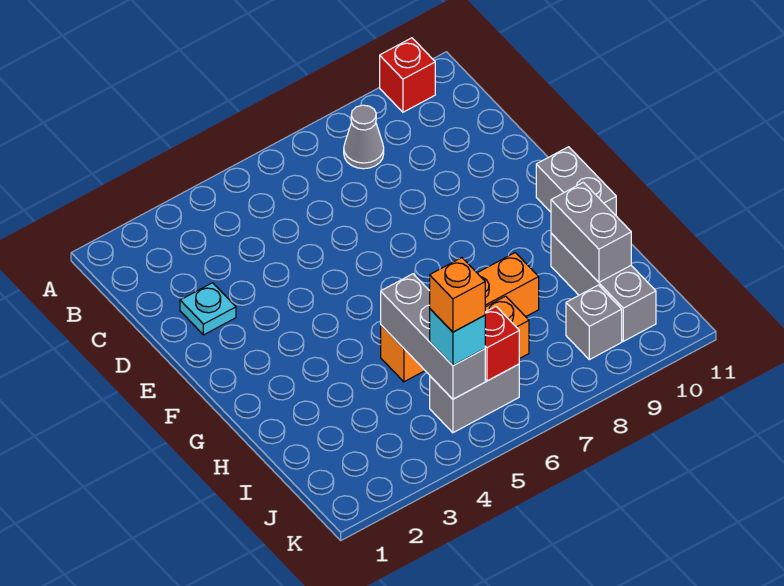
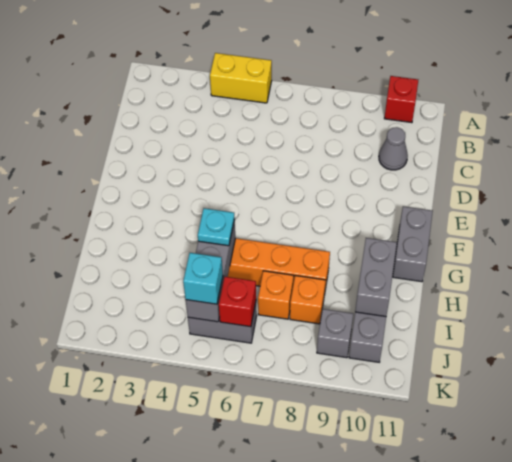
none -> yellow brick A4:A5 level 1
grey cone B8 level 1 -> grey cone C10 level 1
cyan plate D2 level 1 -> cyan plate H5 level 3
orange brick J5 level 4 -> orange brick I8 level 1

